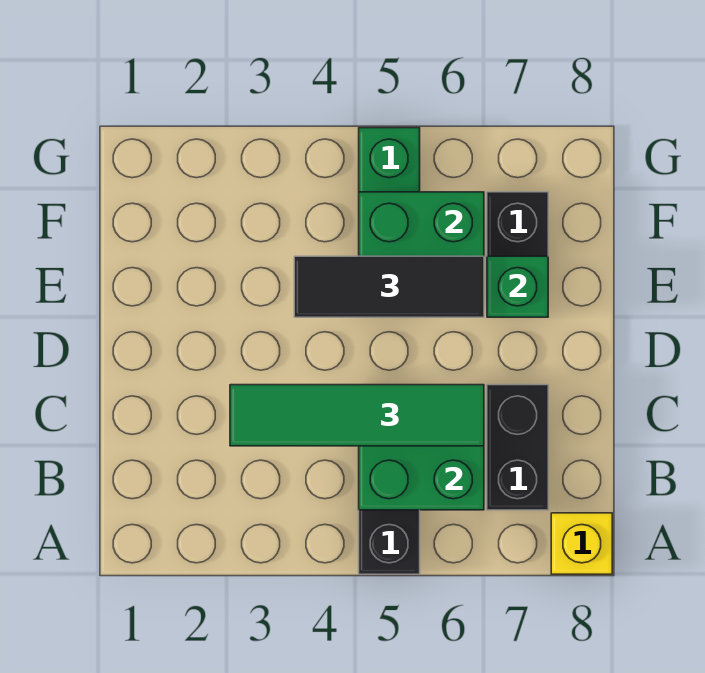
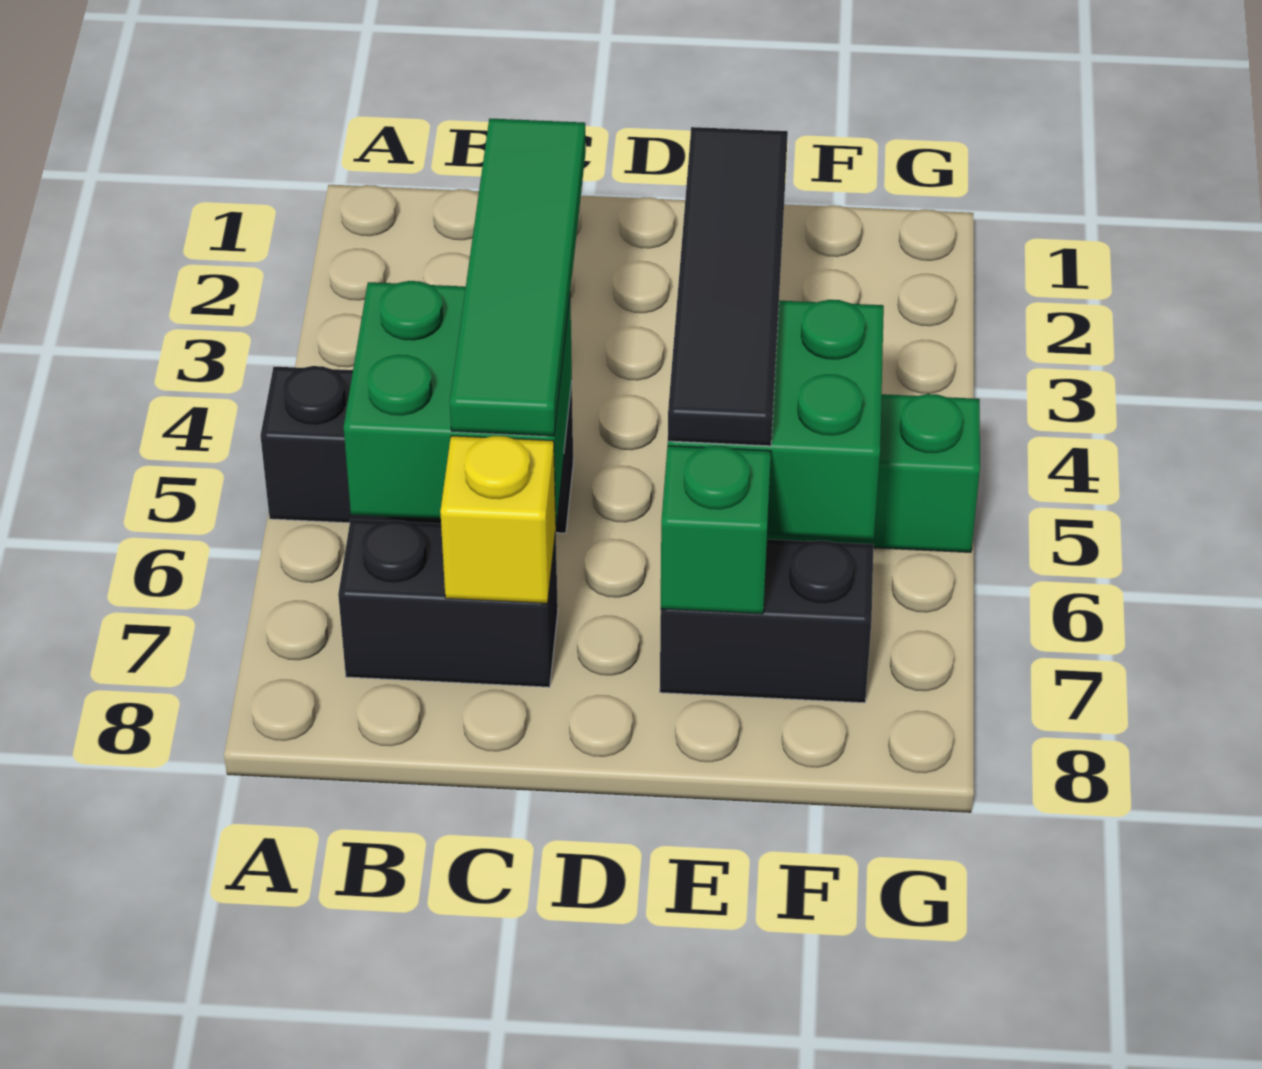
yellow brick A8 level 1 -> yellow brick C7 level 2
black tile E4:E6 level 3 -> black tile E3:E6 level 3

